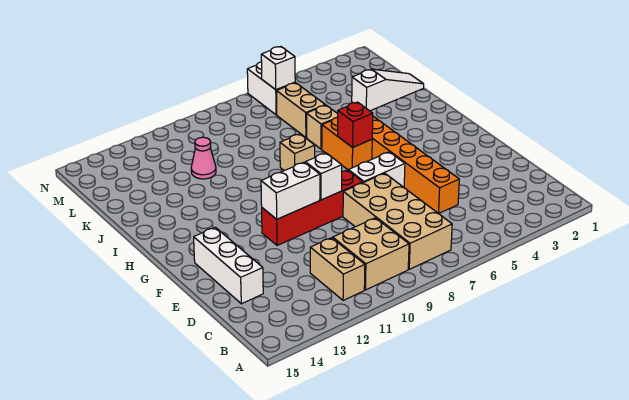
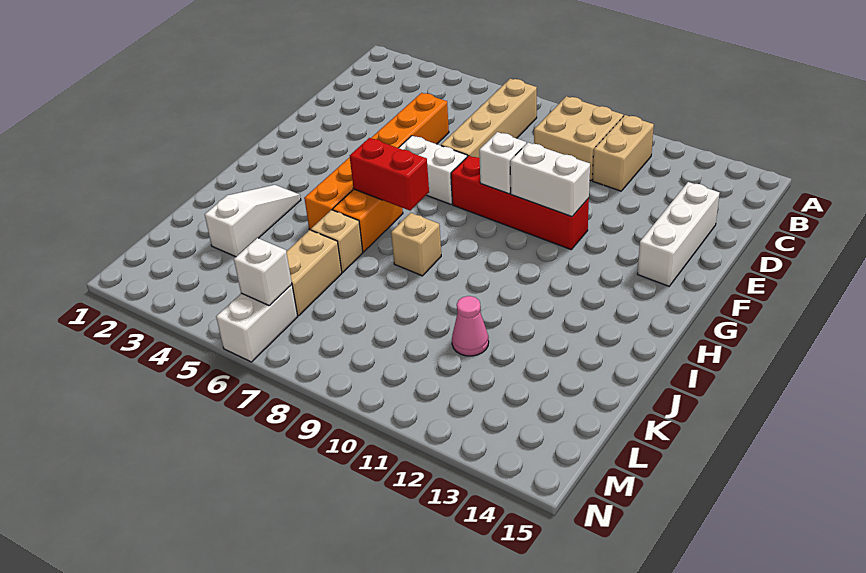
tan brick B7:E8 level 1 -> tan brick B7:E7 level 1
red brick H6 level 2 -> red brick H6:H7 level 2
white slope K1:K3 level 1 top 3 -> white slope I3:K3 level 1 top K

